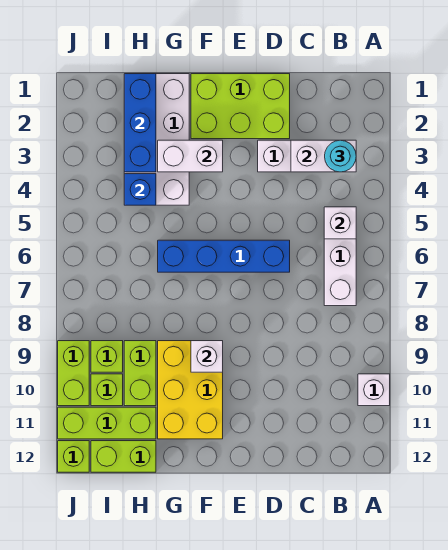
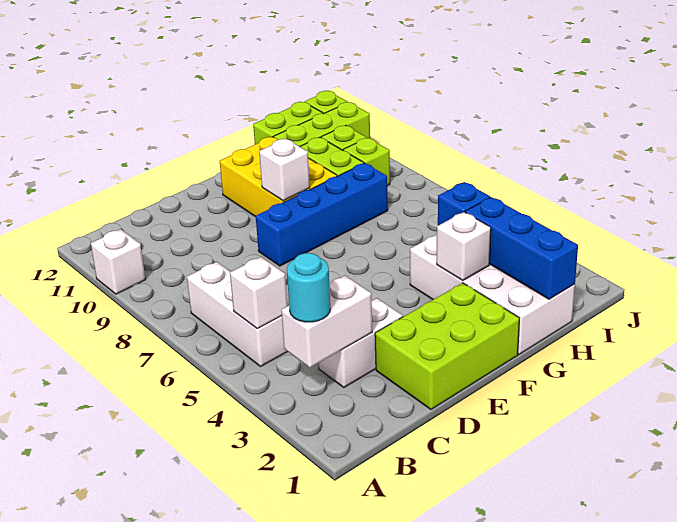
blue brick D6:G6 level 1 -> blue brick E8:H8 level 1
white brick F3:G3 level 2 -> white brick G3 level 2
lime brick J9:J10 level 1 -> none

